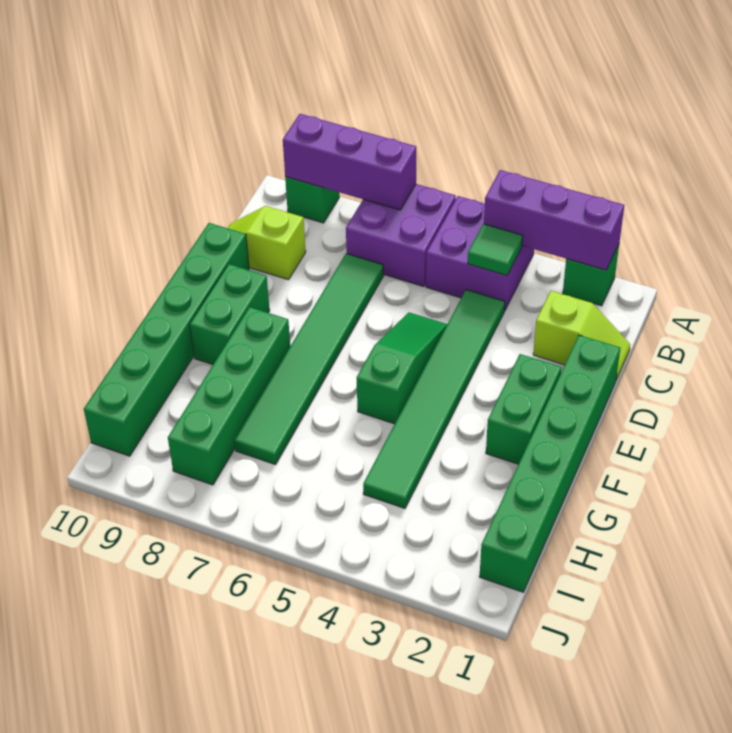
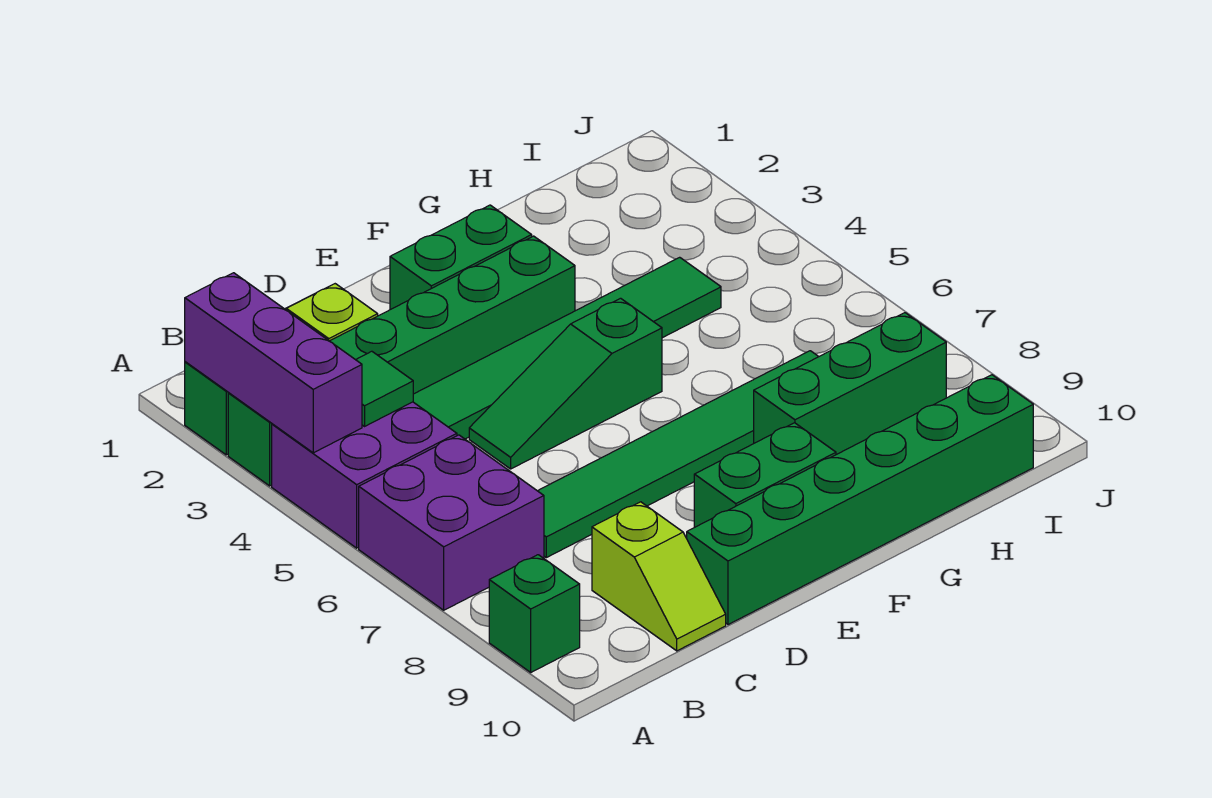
purple brick A7:A9 level 2 -> none
green brick D1:I1 level 1 -> green brick A3:F3 level 1
green brick F8:I8 level 1 -> green brick G8:I8 level 1

